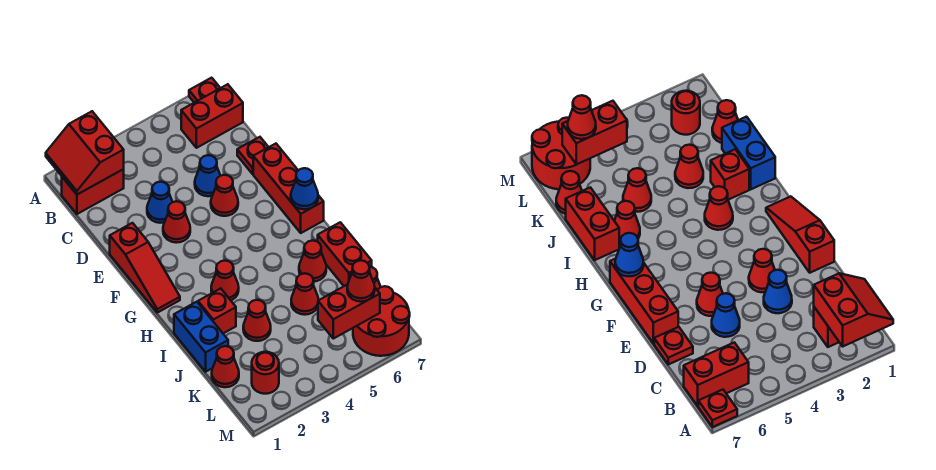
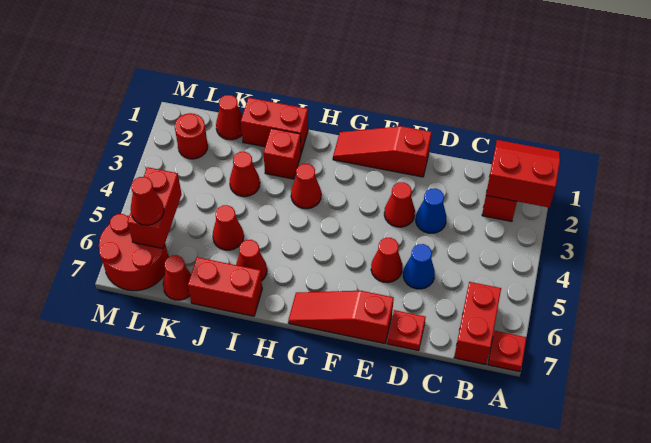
red brick E7:G7 level 1 -> red slope E7:G7 level 1 top E
blue cone G7 level 2 -> none
blue brick I1:J1 level 1 -> red brick I1:J1 level 1

